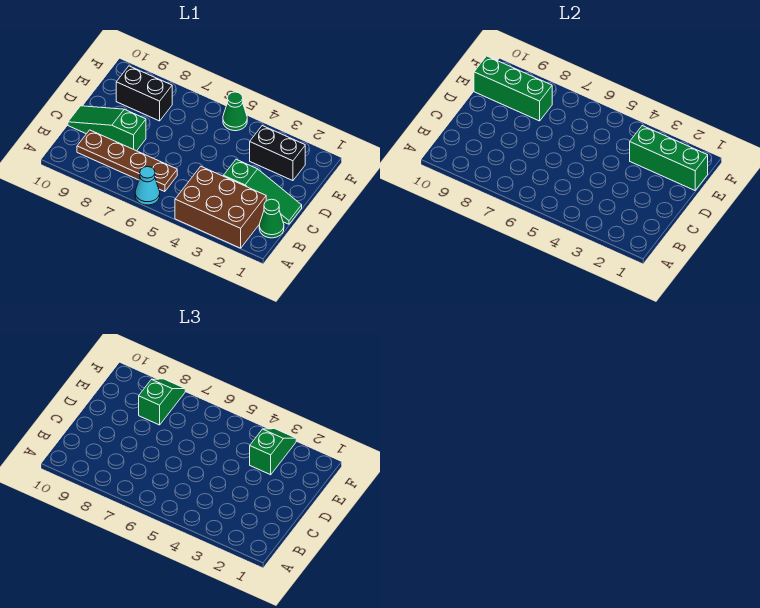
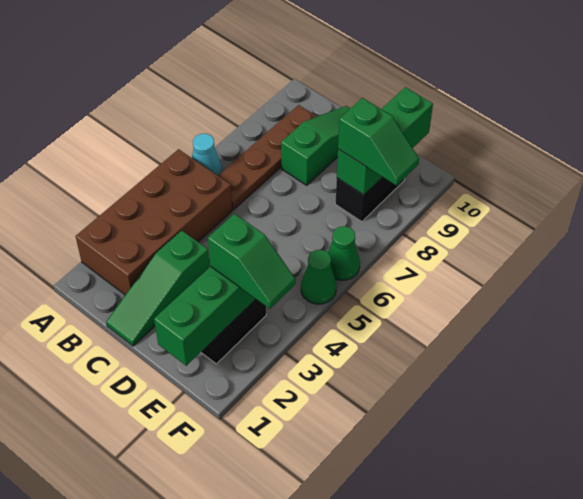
brown brick A2:B4 level 1 -> brown brick A2:B5 level 1
green cone B1 level 1 -> green cone F6 level 1

